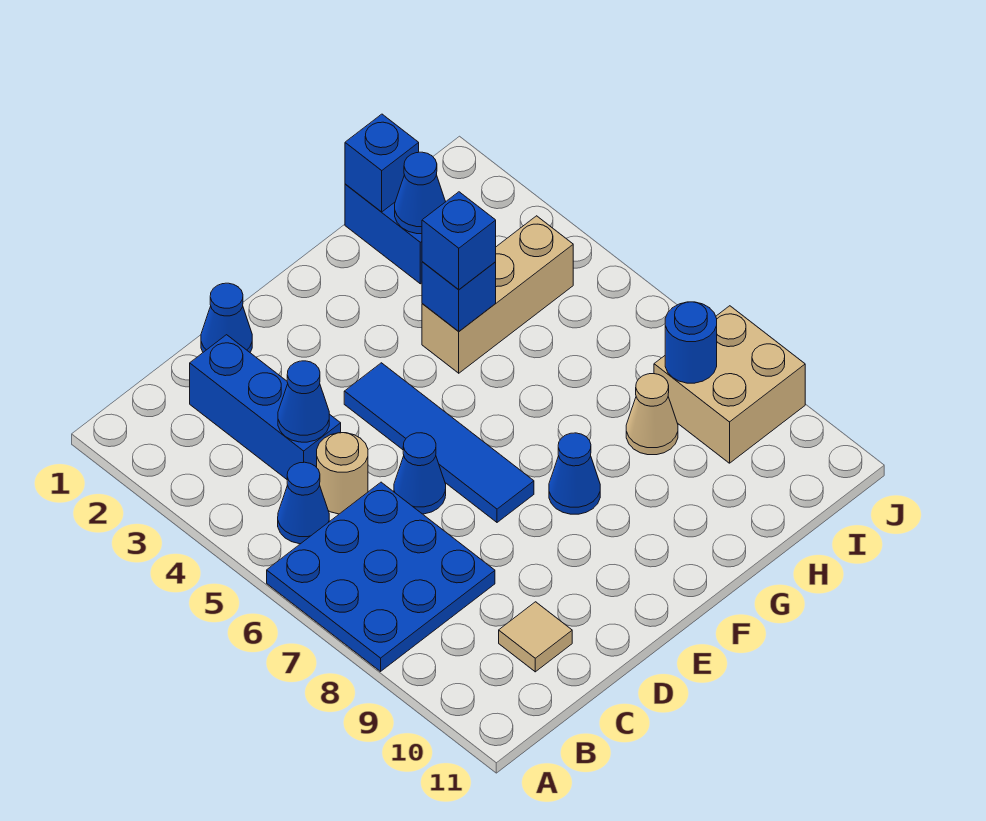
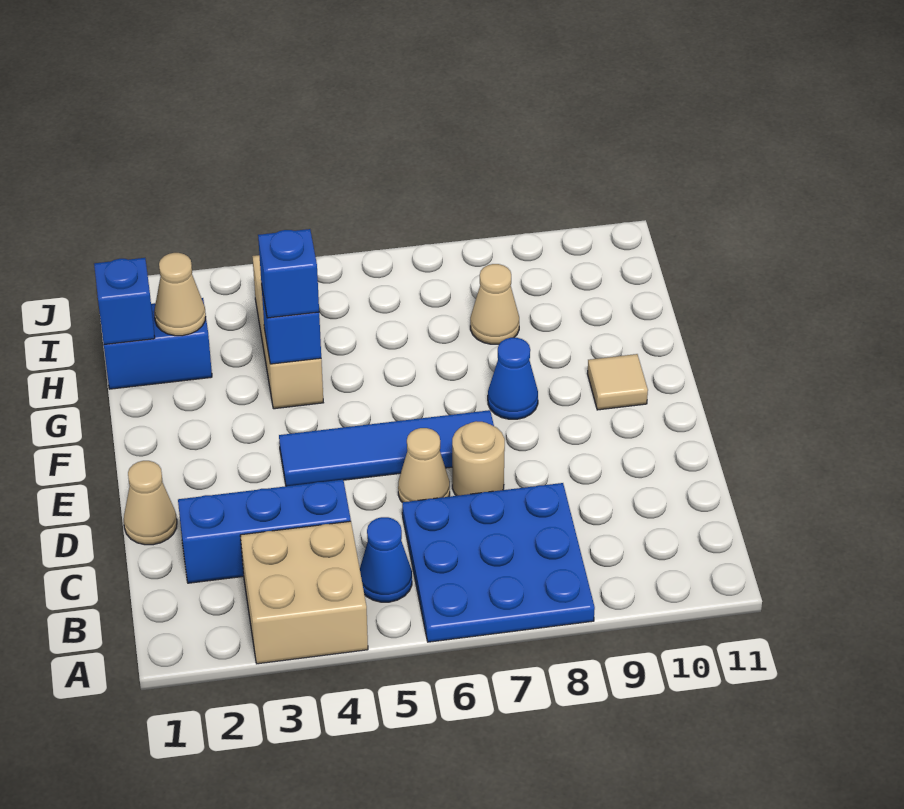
blue cone C4 level 2 -> none
tan round brick C5 level 1 -> tan round brick D7 level 1
tan tile C10 level 1 -> tan tile F10 level 1
blue cone D1 level 1 -> tan cone D1 level 1
blue cone D6 level 1 -> tan cone D6 level 1
blue cone H2 level 2 -> tan cone H2 level 2
tan brick I8:J9 level 1 -> tan brick A3:B4 level 1
blue round brick I8 level 2 -> none

